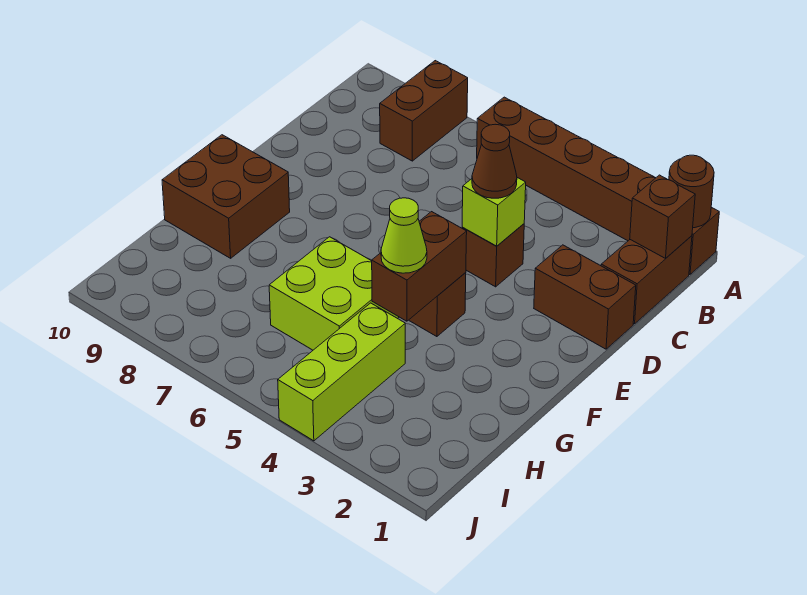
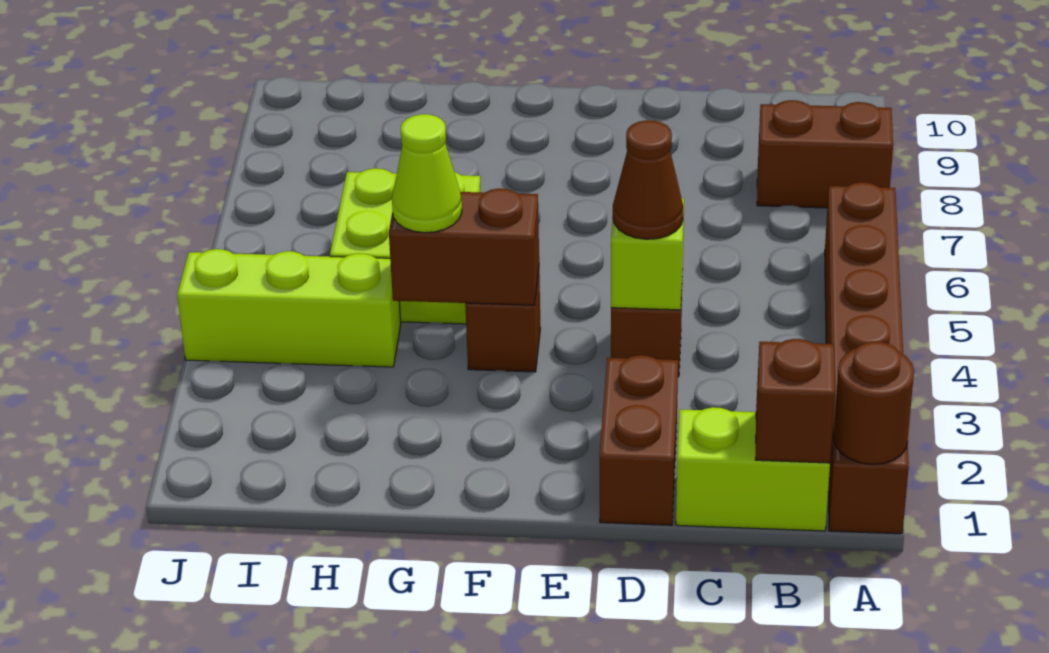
brown brick B1:C1 level 1 -> lime brick B1:C1 level 1
brown brick F9:G10 level 1 -> none

